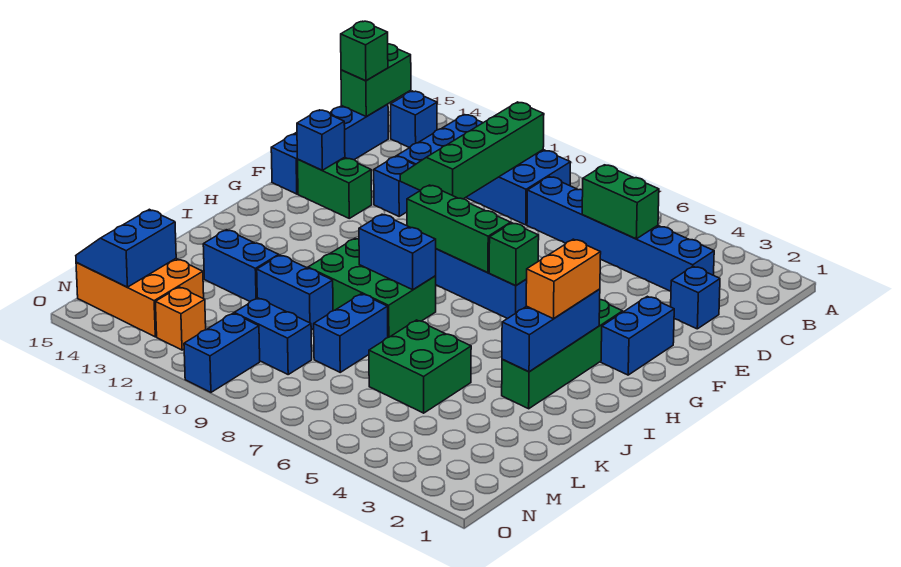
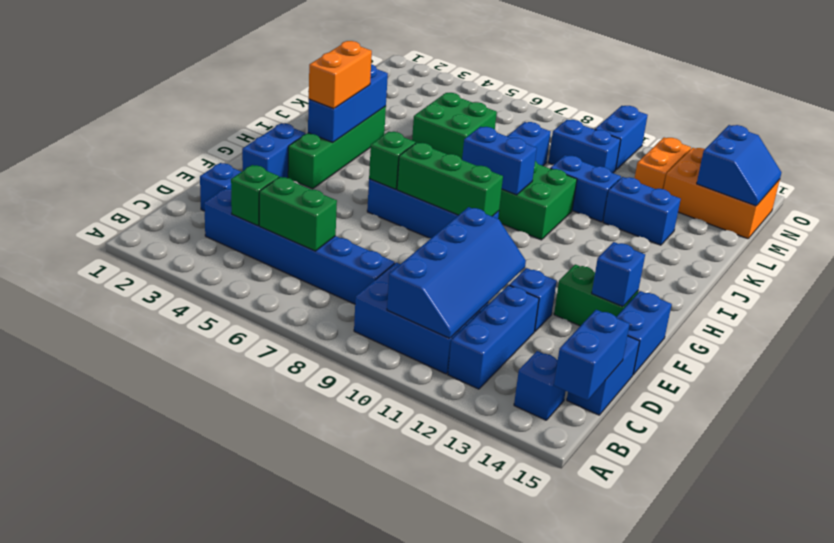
green slope B10:E11 level 2 top 10 -> blue slope B10:E11 level 2 top 10
green brick B15:C15 level 2 -> blue brick B15:C15 level 2
green brick C15 level 3 -> green brick C4 level 2
orange brick N12 level 1 -> orange brick M12:N12 level 1

